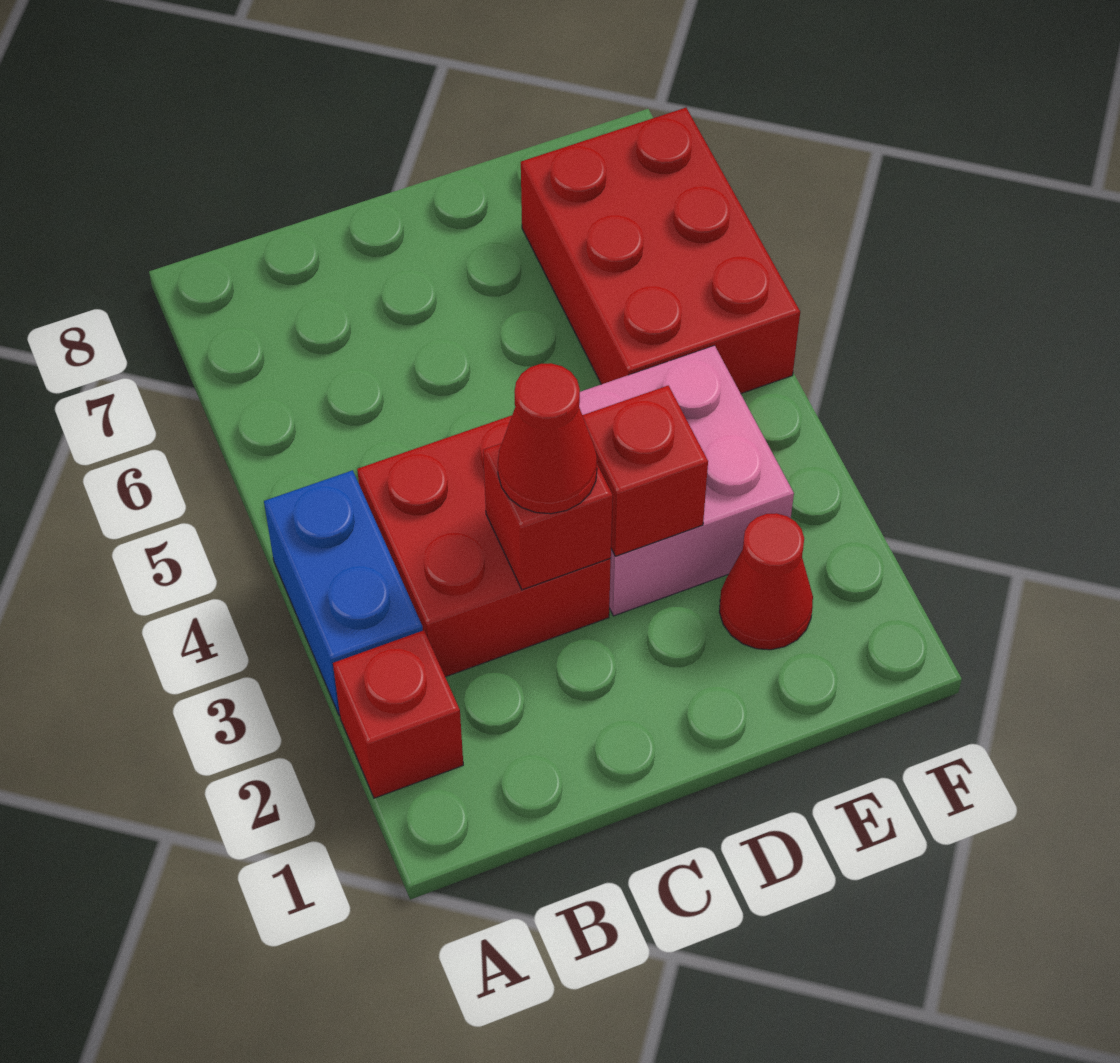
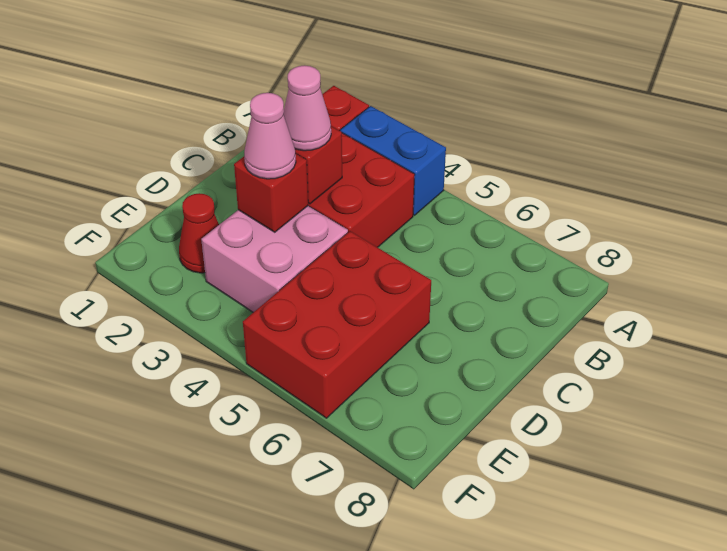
red cone C3 level 3 -> pink cone C3 level 3
none -> pink cone D3 level 3
red brick E5:F7 level 1 -> red brick D5:F6 level 1

